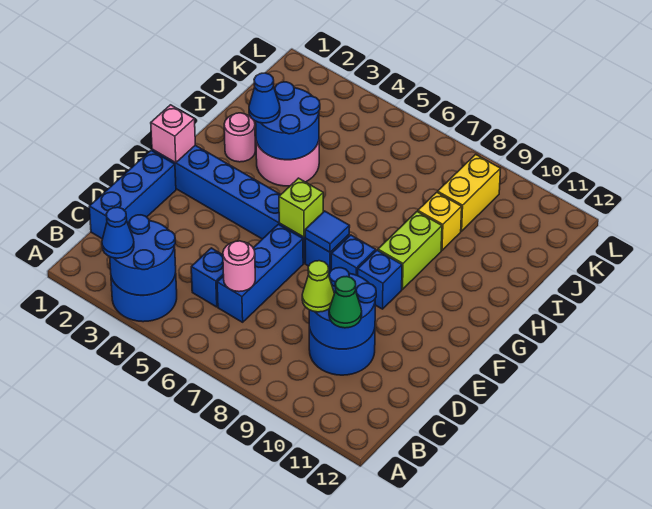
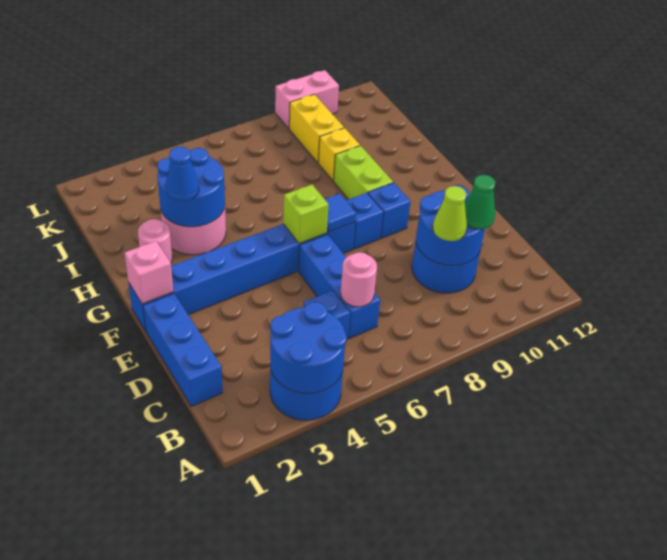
blue cone A3 level 3 -> none
none -> pink brick L9:L10 level 1

